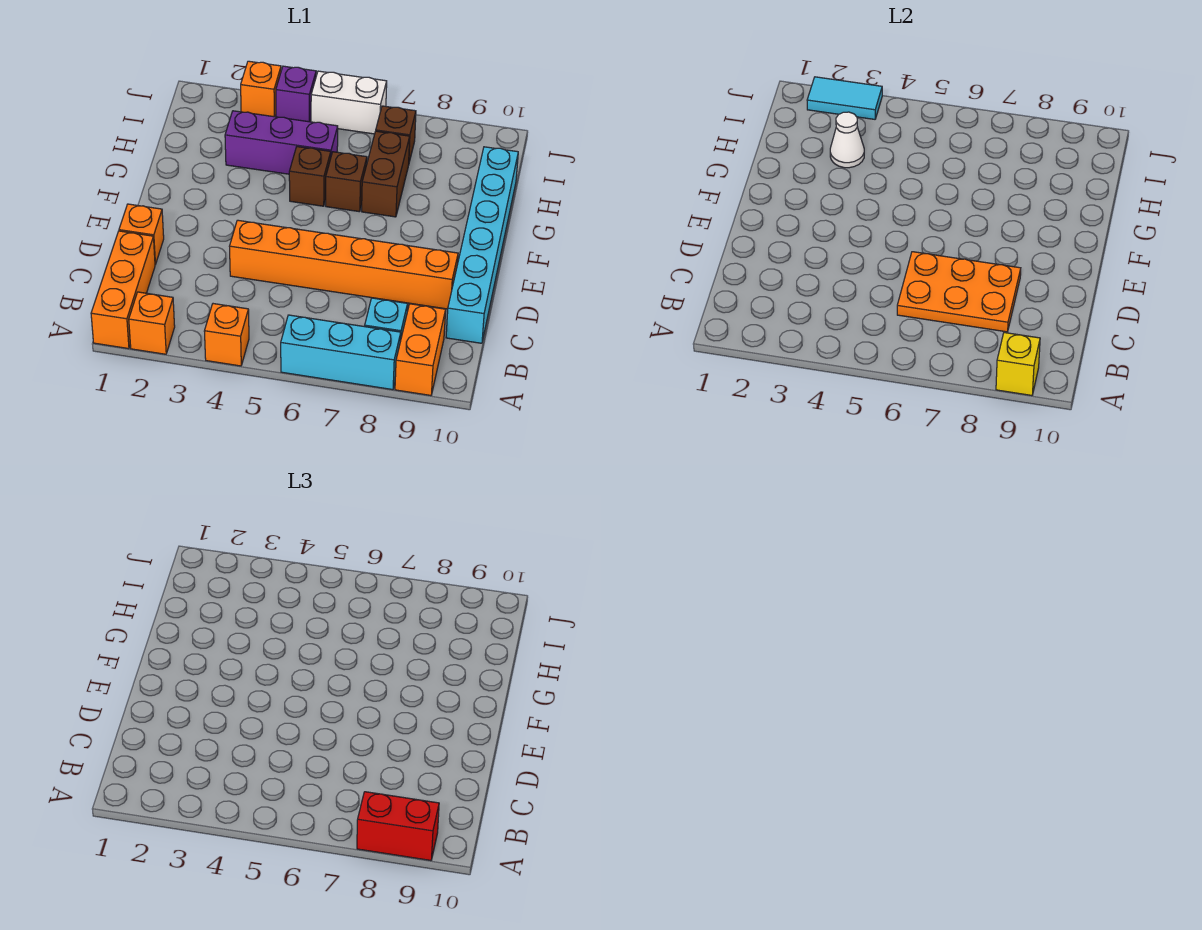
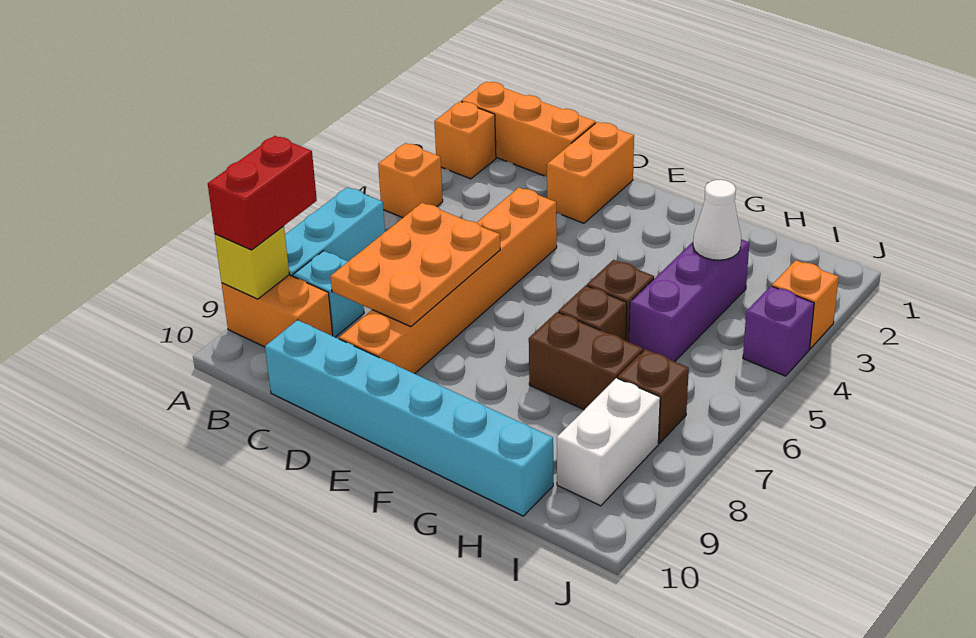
orange brick D1 level 1 -> orange brick D1:D2 level 1
cyan tile J2:J3 level 2 -> none
white brick J5:J6 level 1 -> white brick I8:I9 level 1

